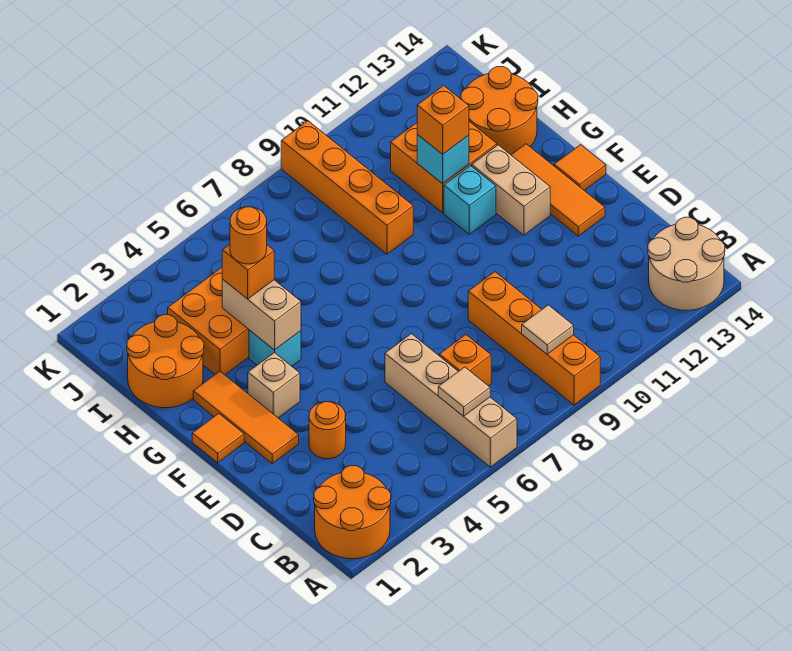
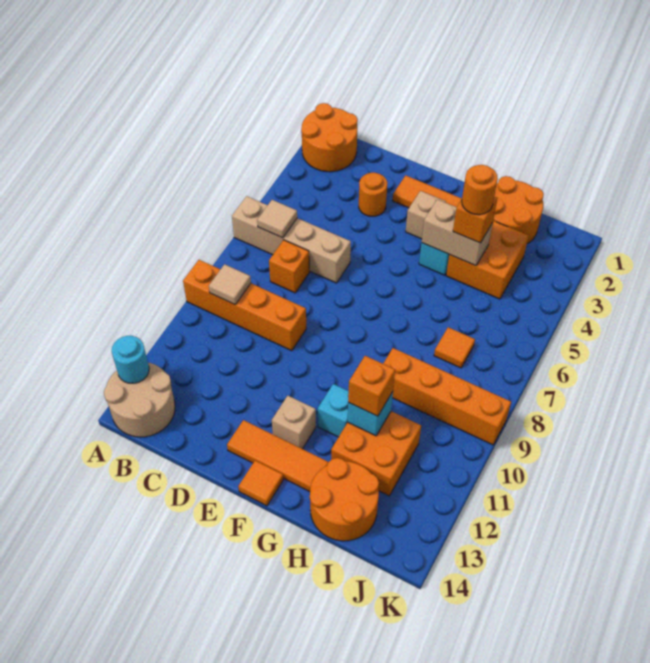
none -> cyan round brick A13 level 2
orange tile F1 level 1 -> orange tile I7 level 1
tan brick F12:G12 level 1 -> tan brick F12 level 1

